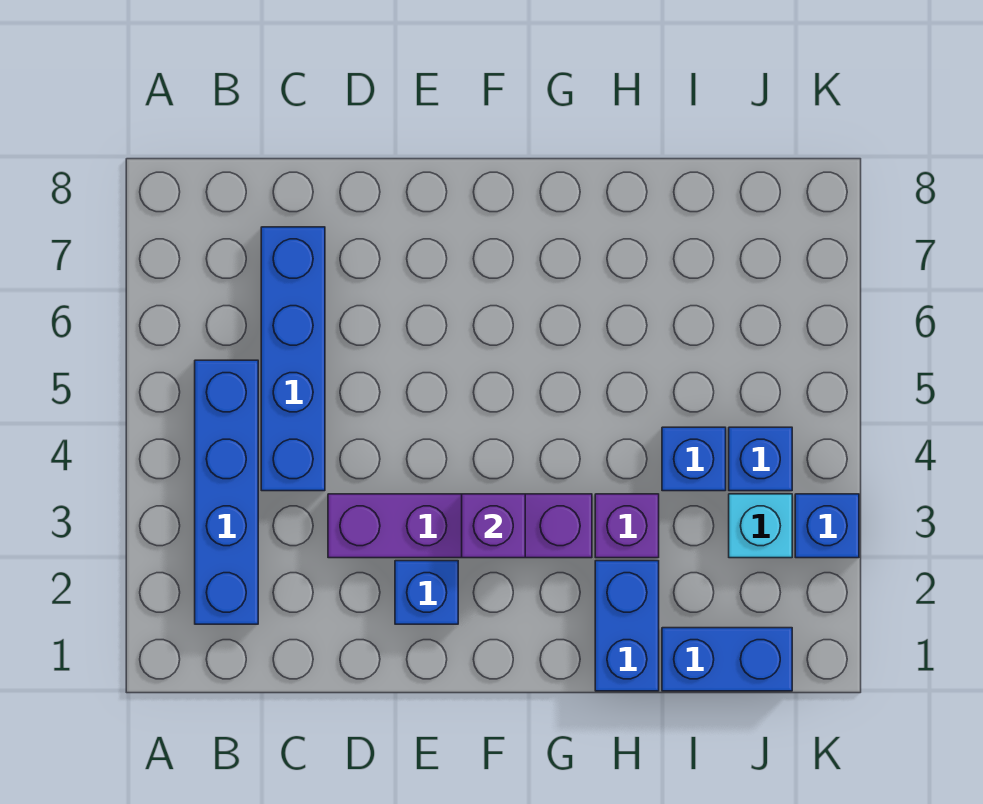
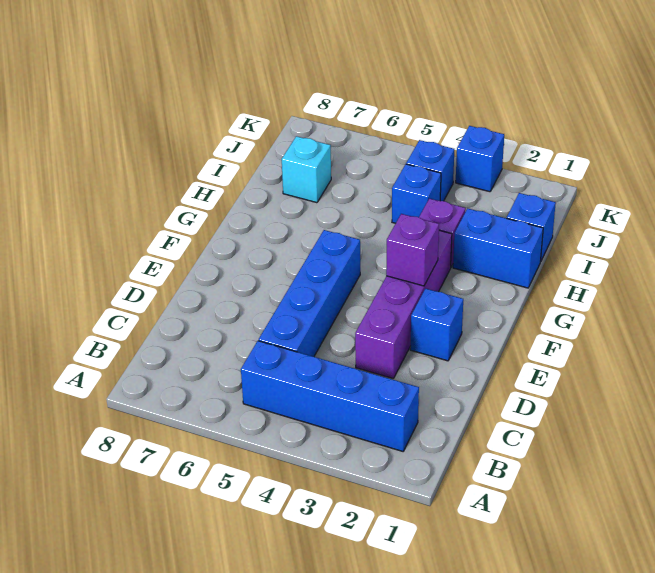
blue brick C4:C7 level 1 -> blue brick C5:F5 level 1
blue brick I1:J1 level 1 -> blue brick I1 level 1
cyan brick J3 level 1 -> cyan brick I7 level 1

